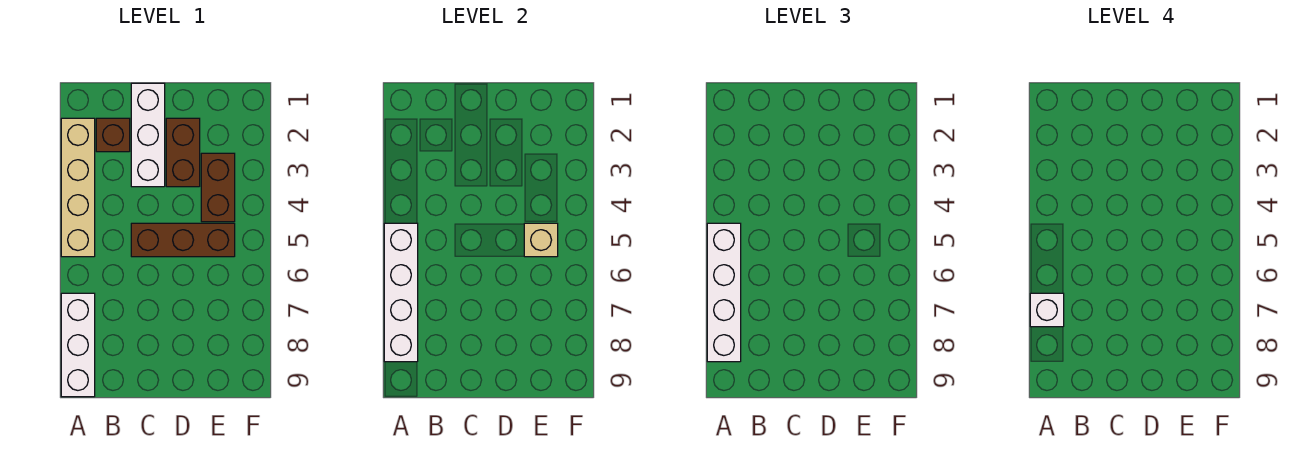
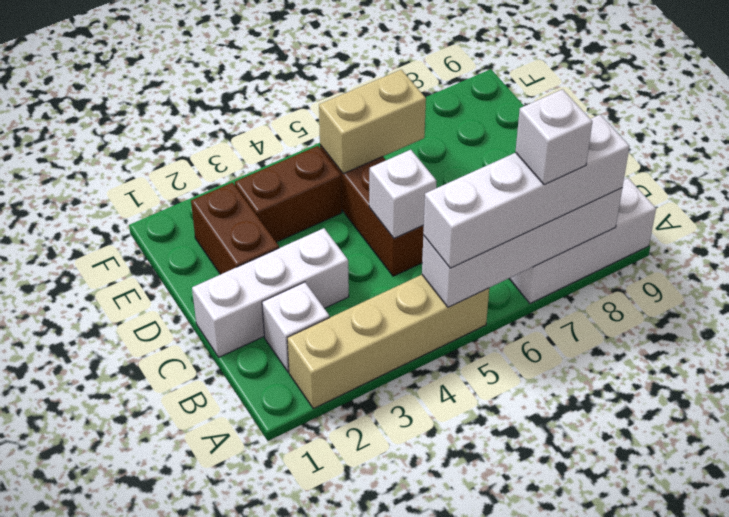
brown brick B2 level 1 -> white brick B2 level 1
none -> white brick C5 level 2
brown brick D2:D3 level 1 -> brown brick D2:E2 level 1
tan brick E5 level 2 -> tan brick E5:E6 level 2

